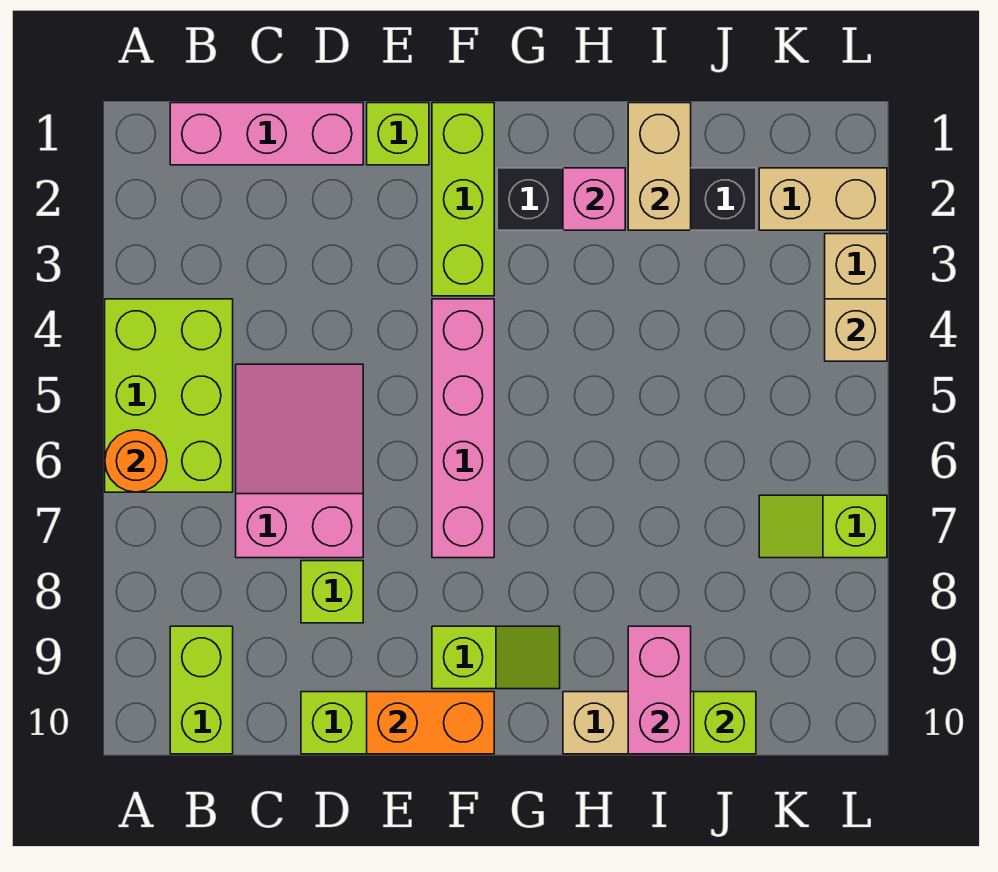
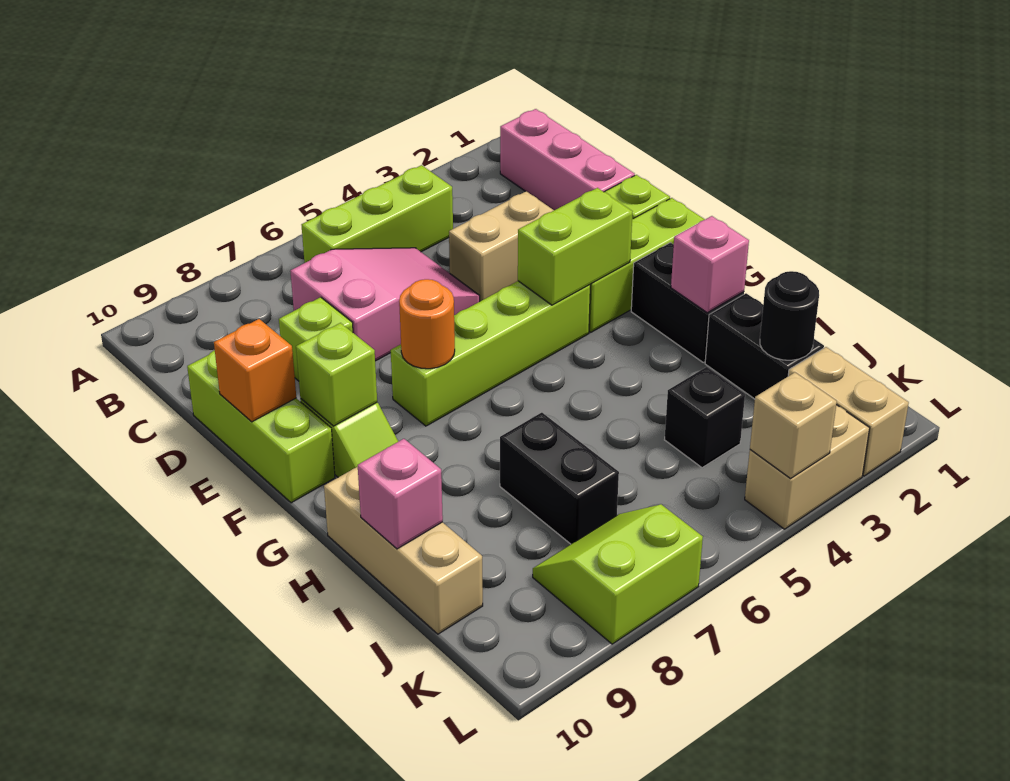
lime brick A4:B6 level 1 -> lime brick B4:B6 level 1
orange round brick A6 level 2 -> orange round brick F7 level 2
lime brick B9:B10 level 1 -> lime brick F3:F4 level 2
orange brick E10:F10 level 2 -> orange brick E10 level 2
pink brick F4:F7 level 1 -> lime brick F4:F7 level 1
tan brick I1:I2 level 2 -> tan brick D3:D4 level 1
none -> black brick I7:J7 level 1
pink brick I9:I10 level 2 -> pink brick I10 level 2
none -> black round brick J2 level 2
none -> black brick J4 level 1
lime brick J10 level 2 -> lime brick F9 level 2
lime slope K7:L7 level 1 top L -> lime slope K7:L8 level 1 top L

